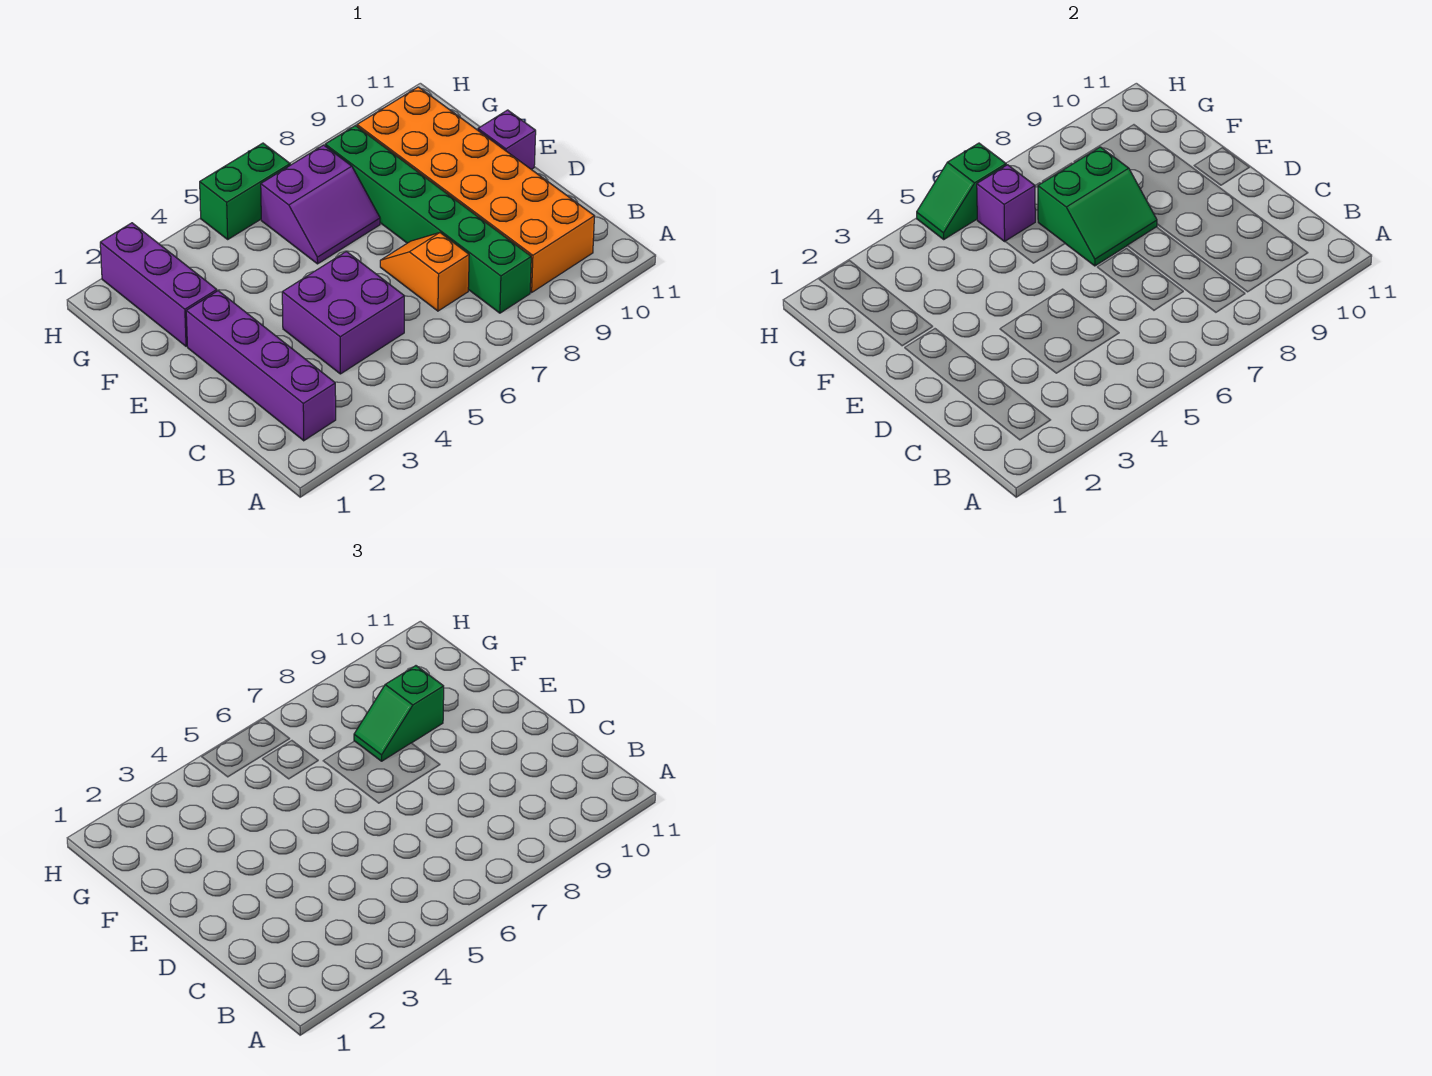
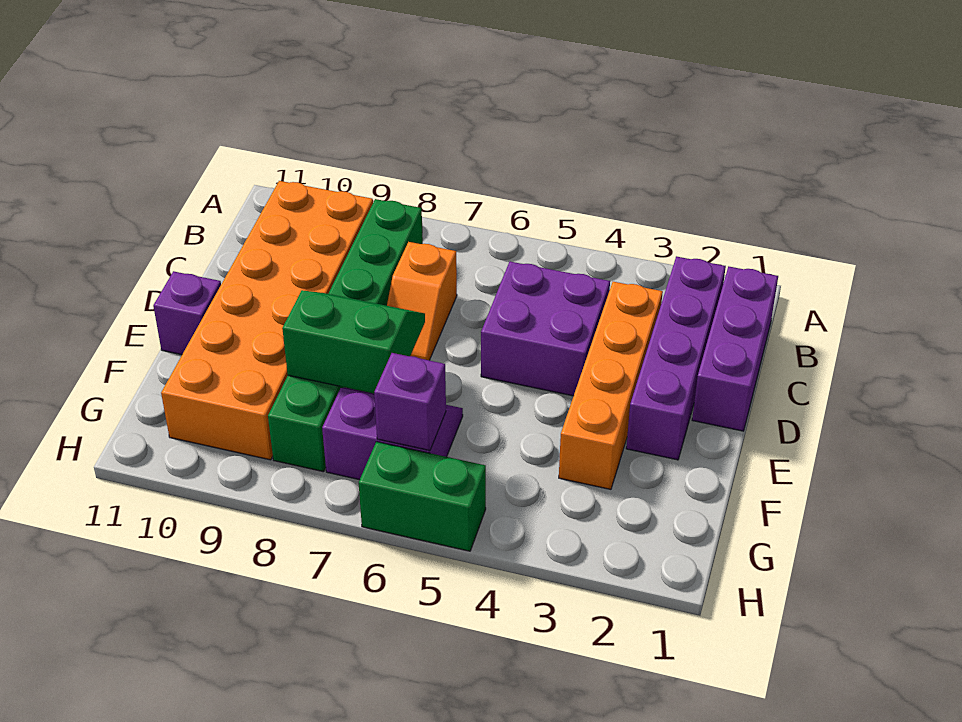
none -> orange brick C3:F3 level 1
purple brick F2:H2 level 1 -> purple brick B1:D1 level 1
green slope F8:F9 level 3 top 9 -> none
green slope H5:H6 level 2 top 6 -> none

